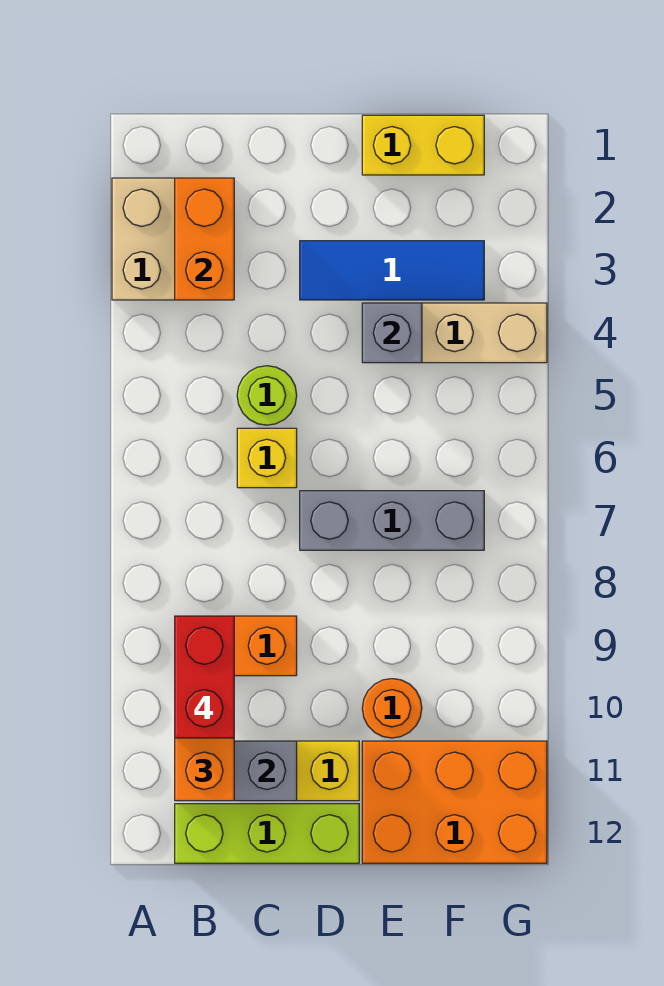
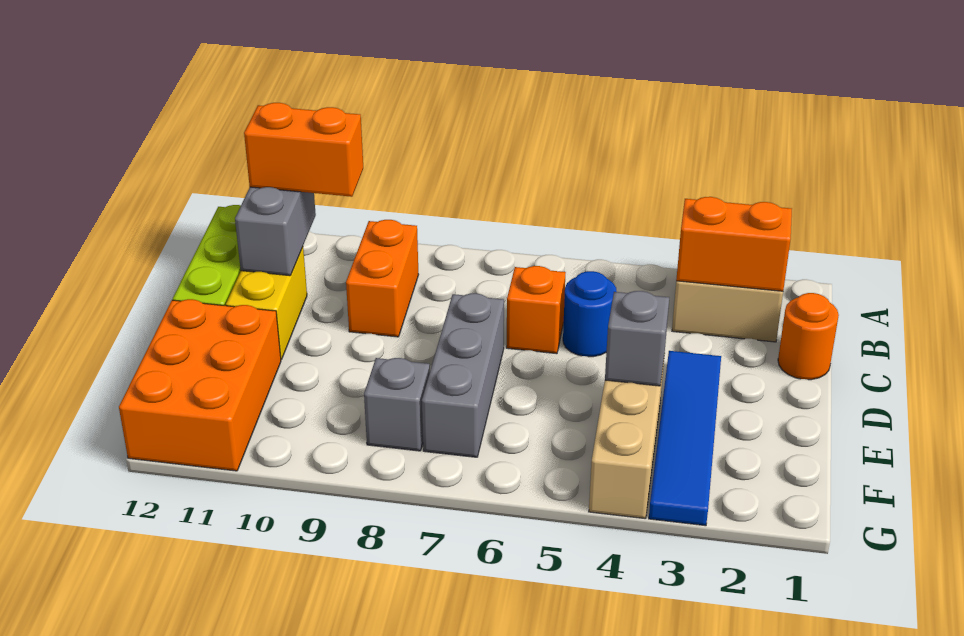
red brick B9:B10 level 4 -> none
lime round brick C5 level 1 -> blue round brick C5 level 1
yellow brick C6 level 1 -> orange brick C6 level 1
blue tile D3:F3 level 1 -> blue tile D3:G3 level 1
yellow brick E1:F1 level 1 -> none
orange round brick E10 level 1 -> orange round brick C1 level 1
none -> grey brick F8 level 1

